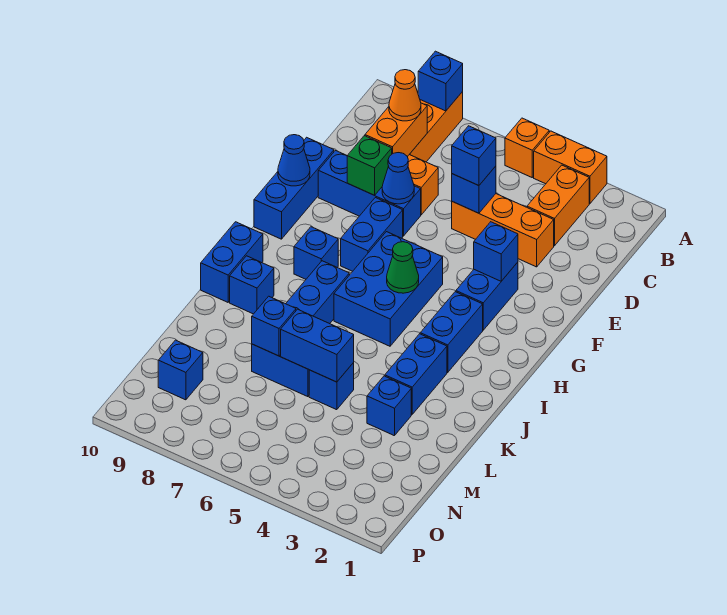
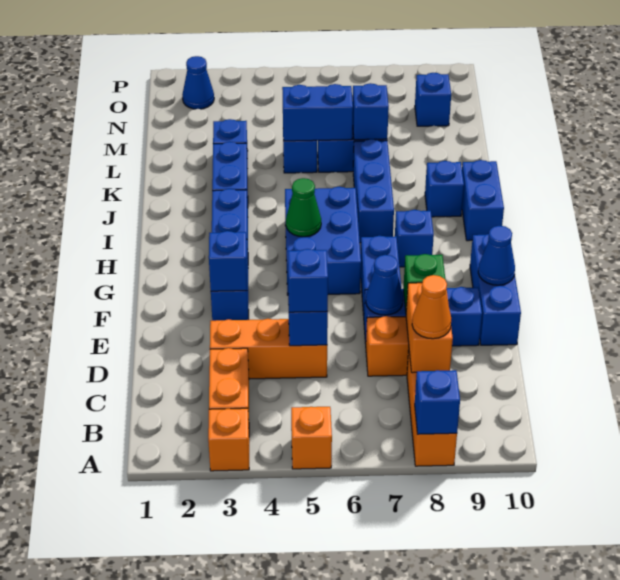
orange brick A3:A4 level 1 -> orange brick A3 level 1
none -> blue cone O2 level 1

